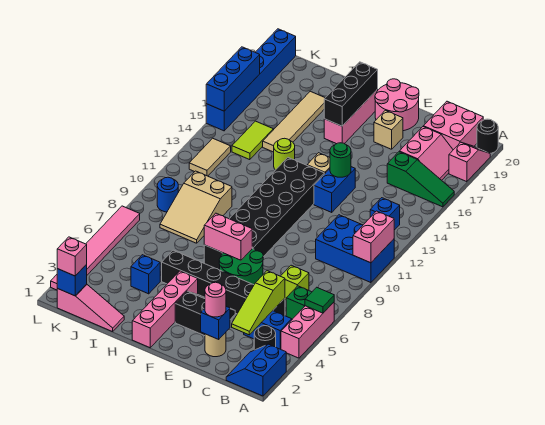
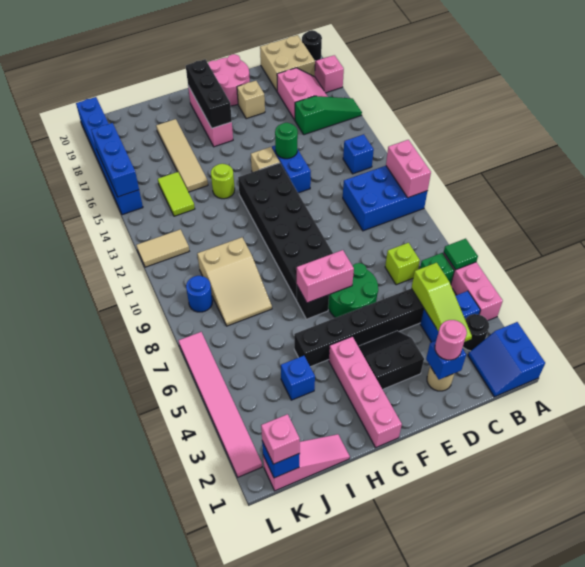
pink brick B19:C20 level 1 -> tan brick B19:C20 level 1
tan tile K12:K13 level 1 -> tan tile K12:L12 level 1

